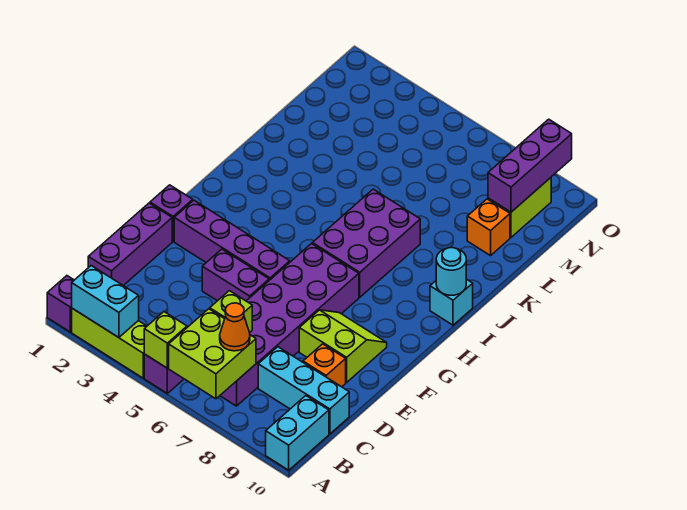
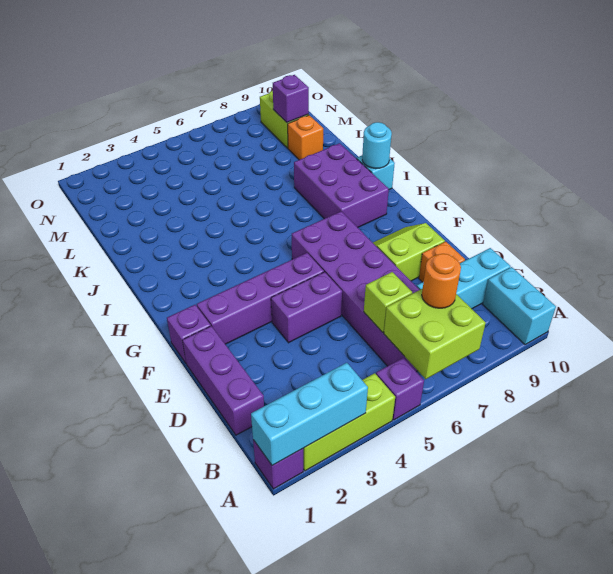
cyan brick A2:A3 level 2 -> cyan brick A1:A3 level 2
lime brick A5 level 2 -> none
orange cone B7 level 3 -> orange round brick B7 level 3
purple brick H6:J7 level 1 -> purple brick H8:J9 level 1
purple brick M9:O9 level 2 -> purple brick M9 level 2

